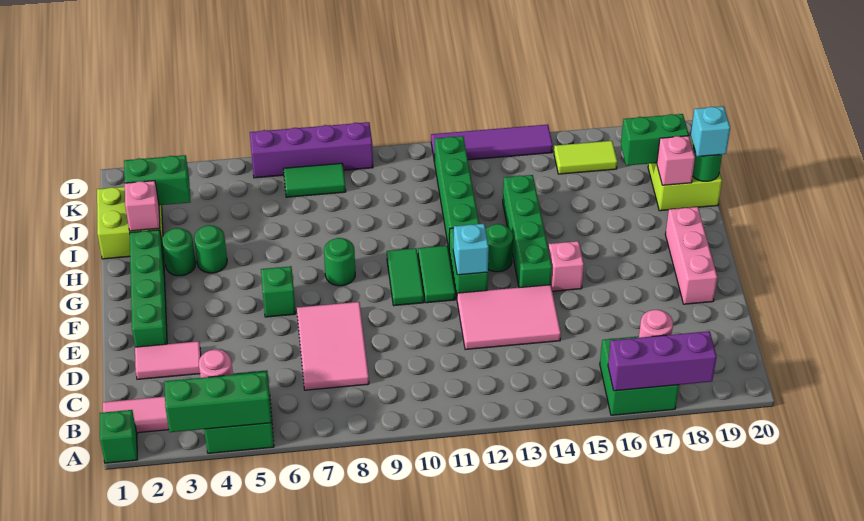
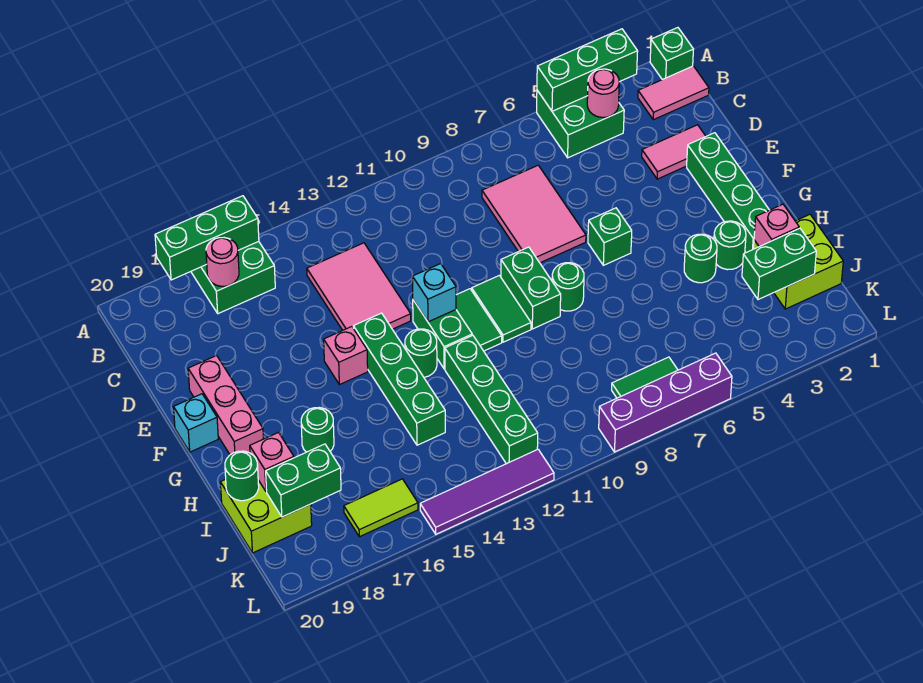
purple brick A16:A18 level 2 -> green brick A16:A18 level 2
pink tile D12:E14 level 1 -> pink tile C13:E14 level 1
none -> green brick F9:G9 level 1
none -> green round brick H17 level 1
cyan brick I20 level 3 -> cyan brick F20 level 1

